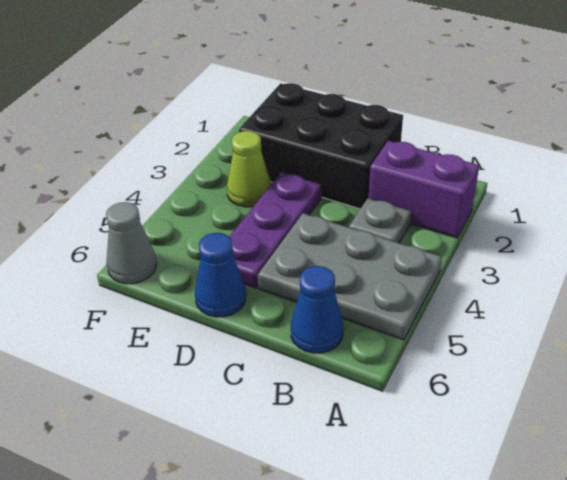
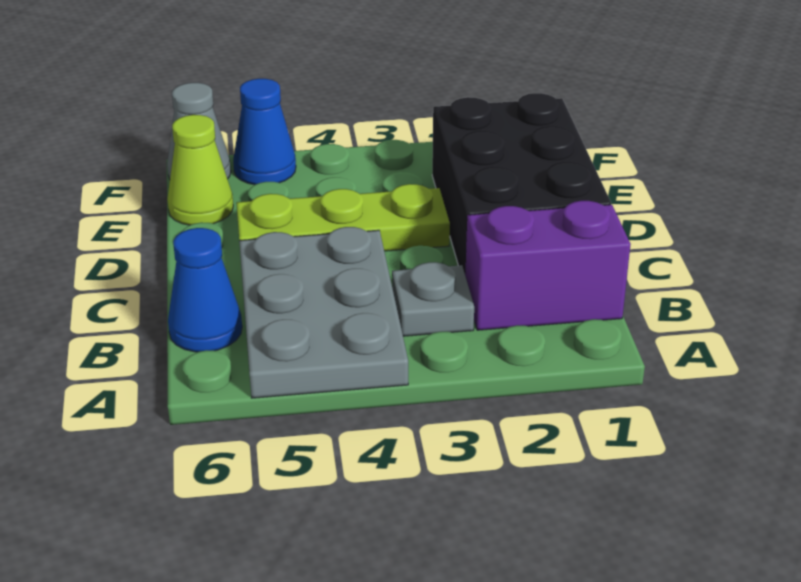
purple brick A2:B2 level 1 -> purple brick B1:B2 level 1
purple plate D3:D5 level 1 -> lime plate D3:D5 level 1
blue cone D6 level 1 -> blue cone F5 level 1
lime cone E3 level 1 -> lime cone E6 level 1

